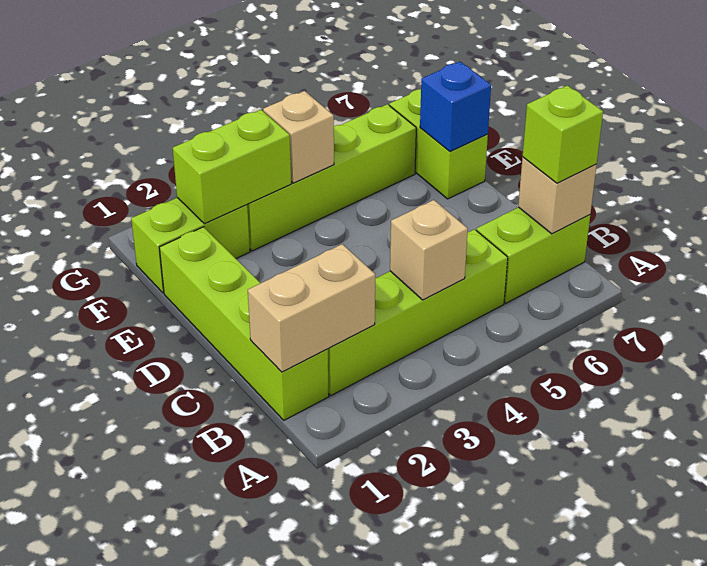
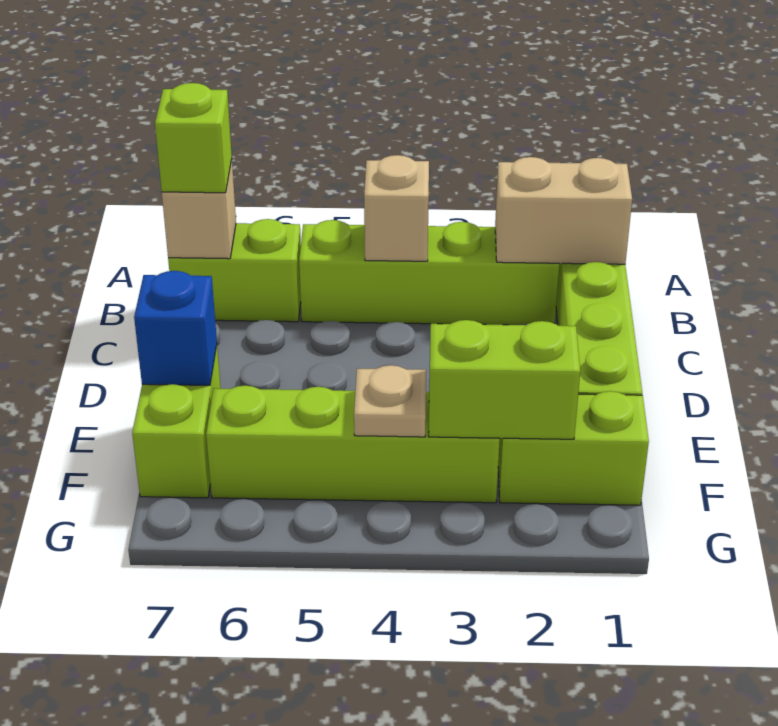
tan brick F4 level 2 -> tan plate F4 level 2

